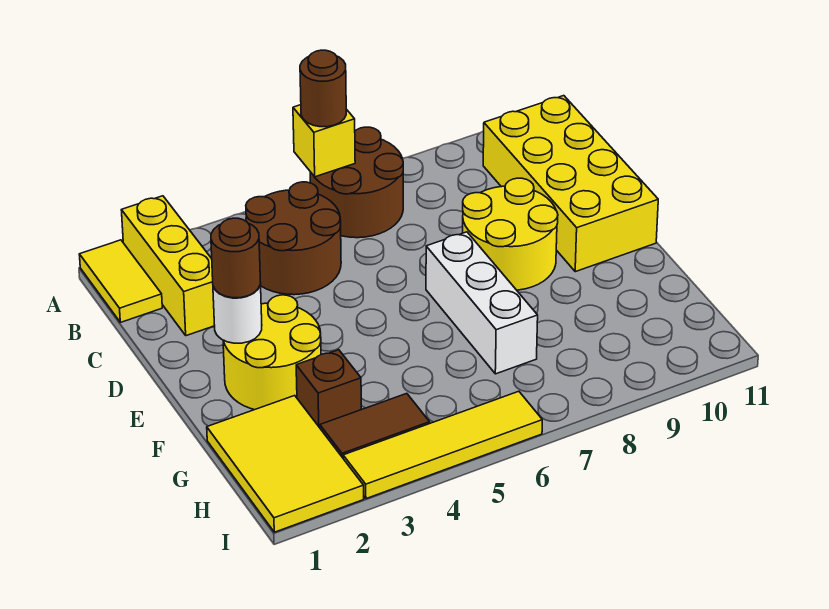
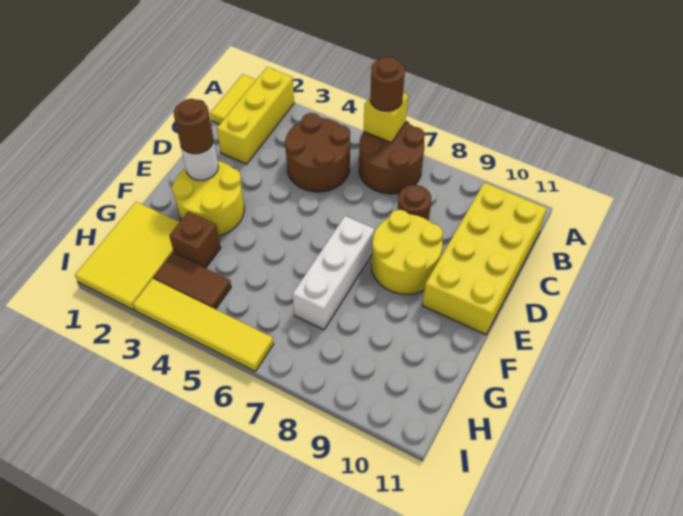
none -> brown round brick C8 level 1

